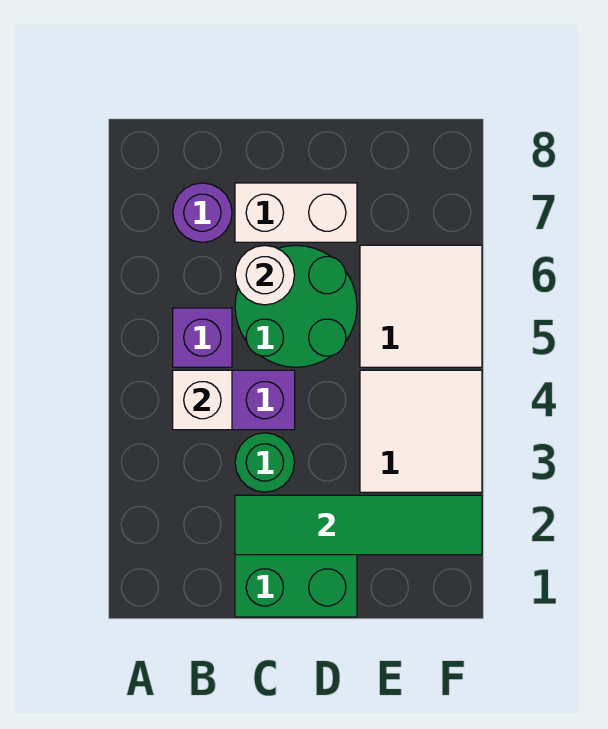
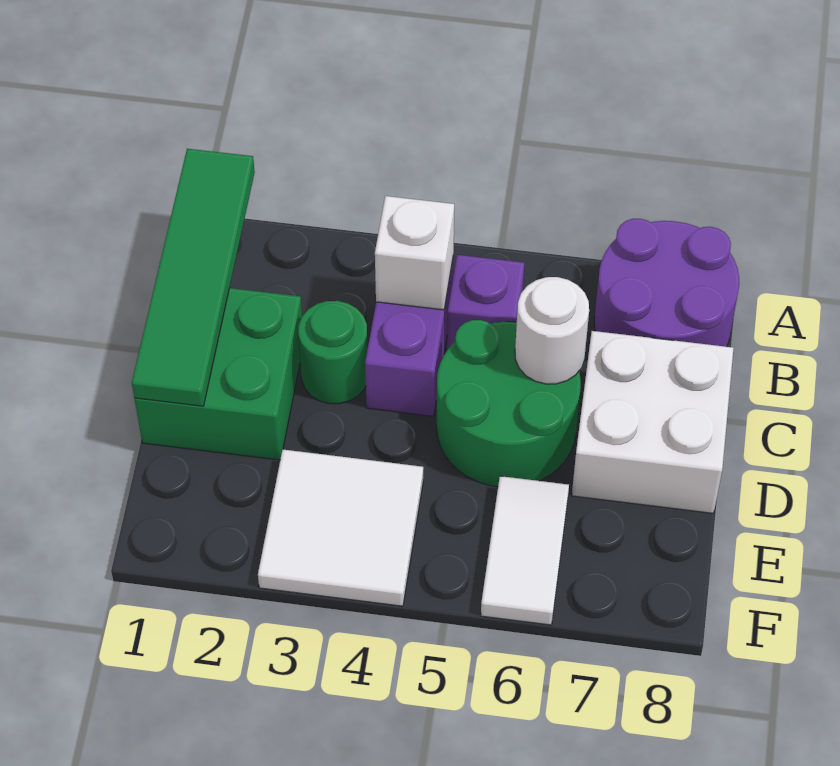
purple round brick B7 level 1 -> purple round brick A7:B8 level 1
green tile C2:F2 level 2 -> green tile A1:D1 level 2
white brick C7:D7 level 1 -> white brick C7:D8 level 1
white tile E5:F6 level 1 -> white tile E6:F6 level 1

